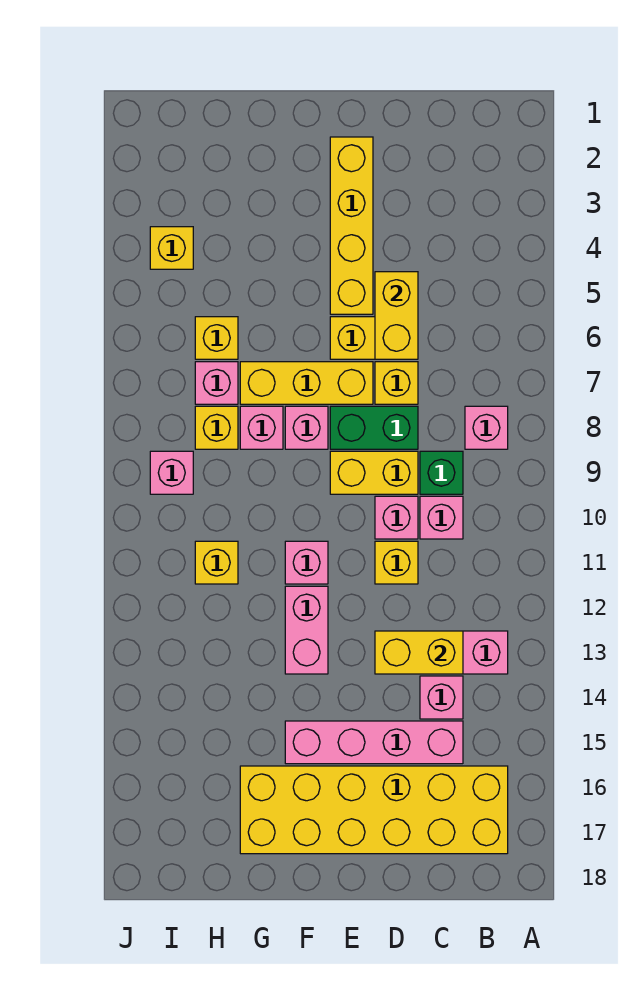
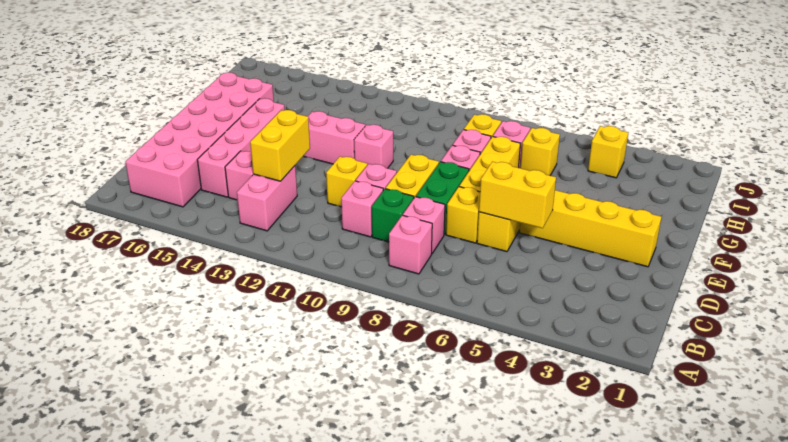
yellow brick B16:G17 level 1 -> pink brick B16:G17 level 1
yellow brick H11 level 1 -> none
pink brick I9 level 1 -> pink brick C8 level 1

